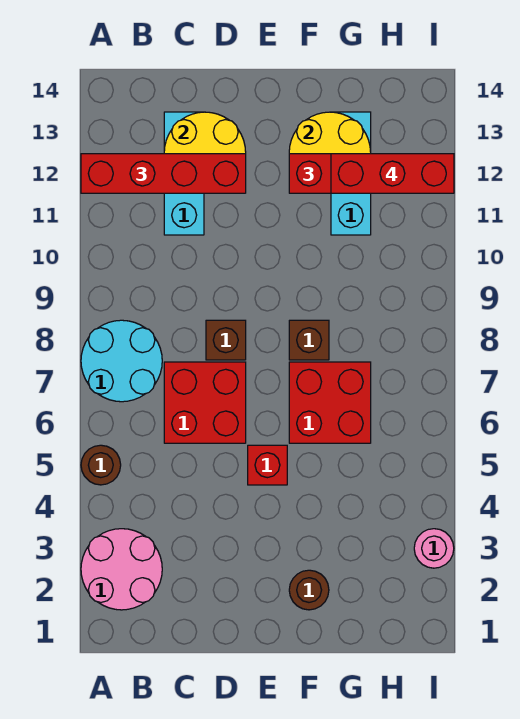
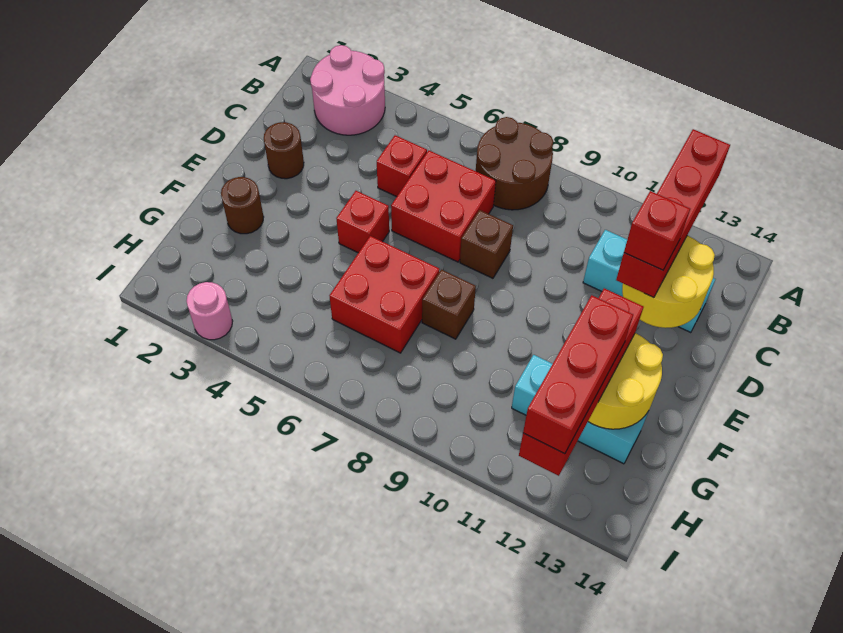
brown round brick A5 level 1 -> brown round brick D2 level 1
cyan round brick A7:B8 level 1 -> brown round brick A7:B8 level 1
none -> red brick C5 level 1
none -> red brick D12 level 4

